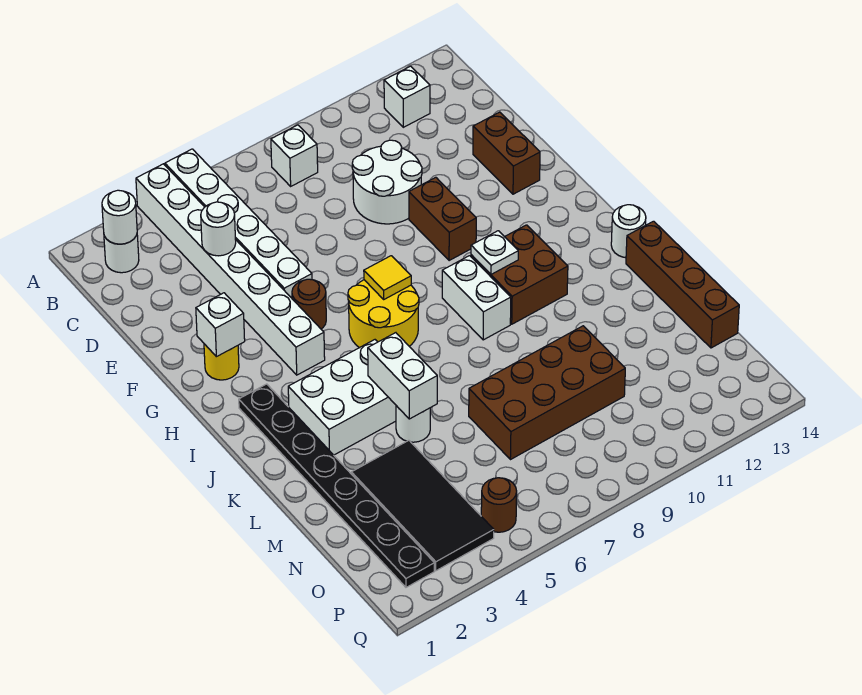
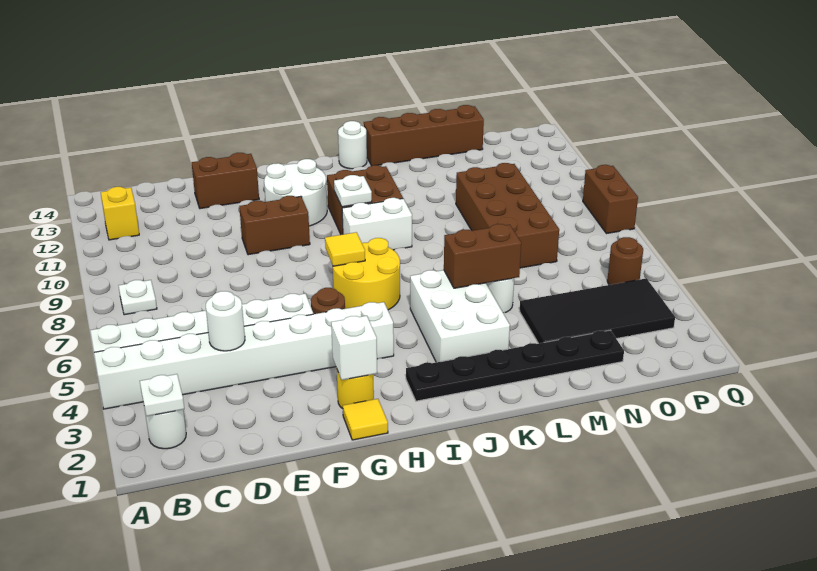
white round brick B2 level 2 -> white plate B2 level 2
white brick B8 level 1 -> white plate B8 level 1
white brick B12 level 1 -> yellow brick B12 level 1
white round brick D9:E10 level 1 -> white round brick G11:H12 level 1
none -> yellow tile G1 level 1
black plate I2:P2 level 1 -> black plate I2:N2 level 1
white brick K5:L5 level 2 -> brown brick K5:L5 level 2
none -> brown brick Q8:Q9 level 1

